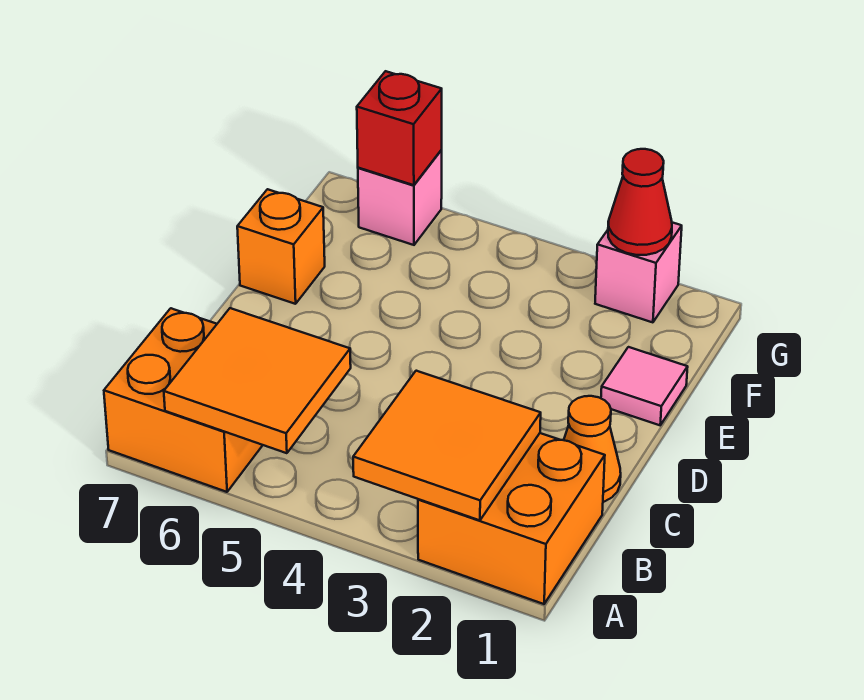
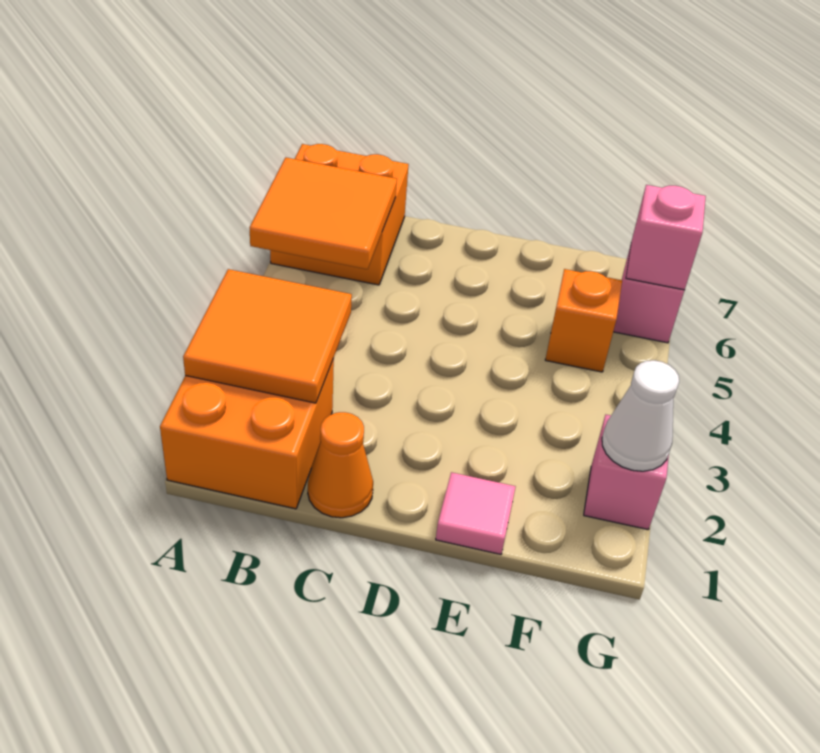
orange brick E7 level 1 -> orange brick F5 level 1
red cone G2 level 2 -> white cone G2 level 2
red brick G6 level 2 -> pink brick G6 level 2

